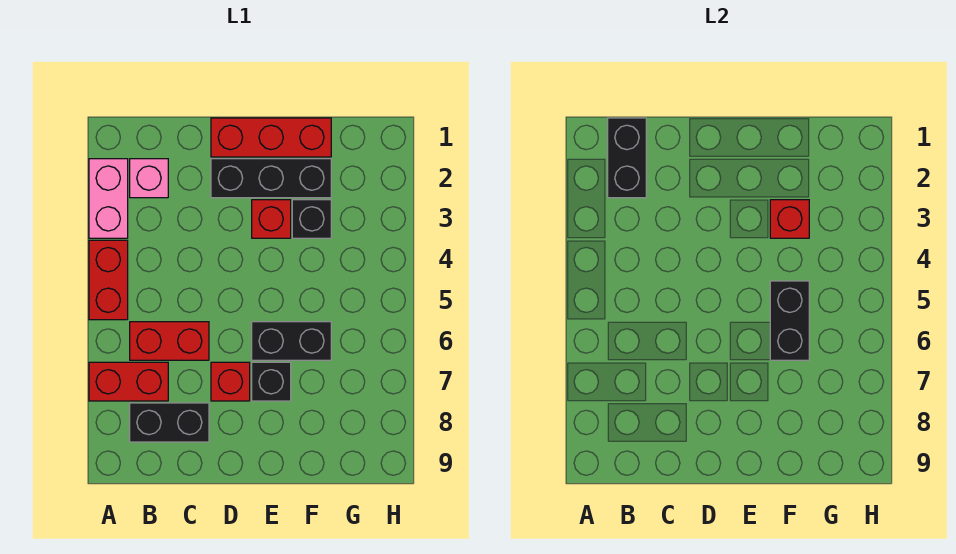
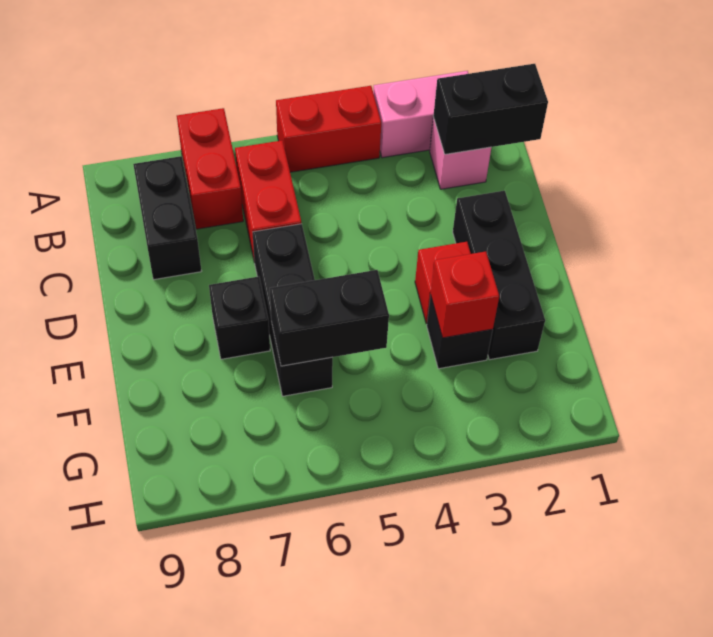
red brick D1:F1 level 1 -> none
red brick D7 level 1 -> none
black brick E6:F6 level 1 -> black brick D6:F6 level 1

